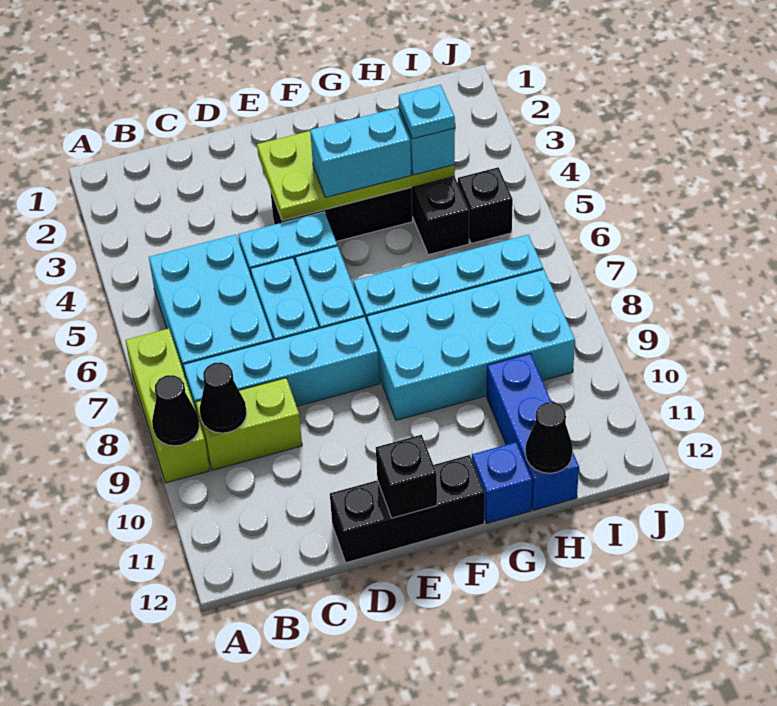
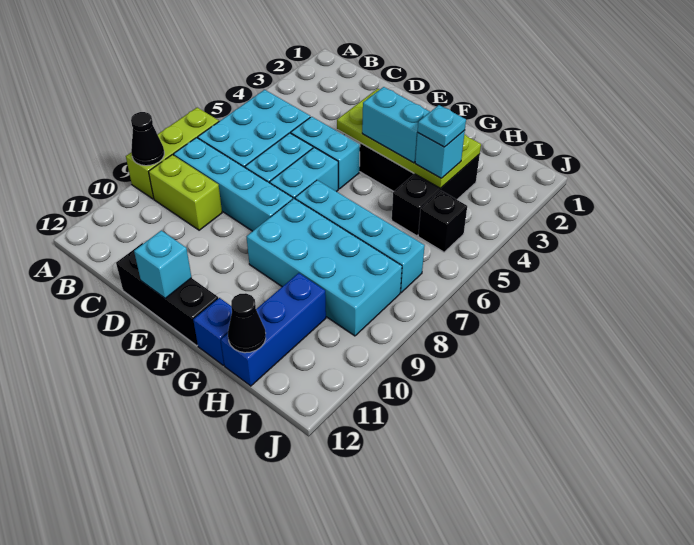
black cone B9 level 2 -> none
black brick E12 level 2 -> cyan brick E12 level 2

